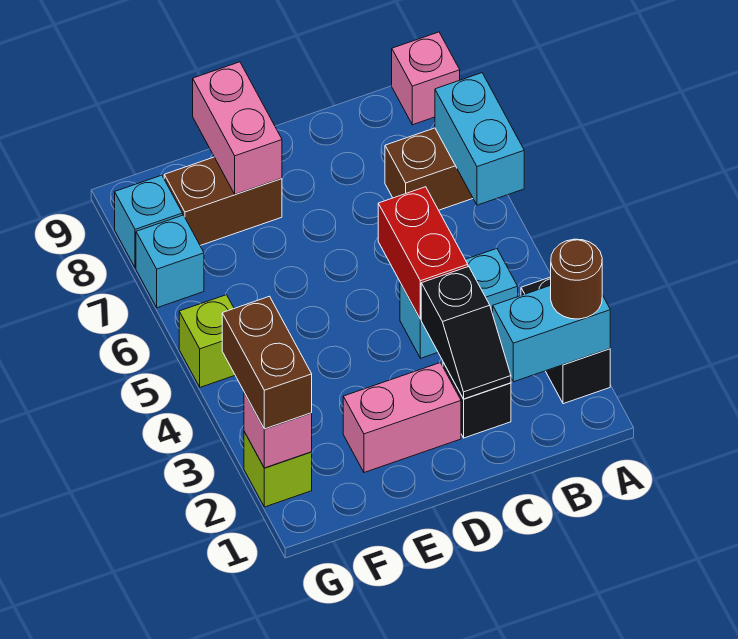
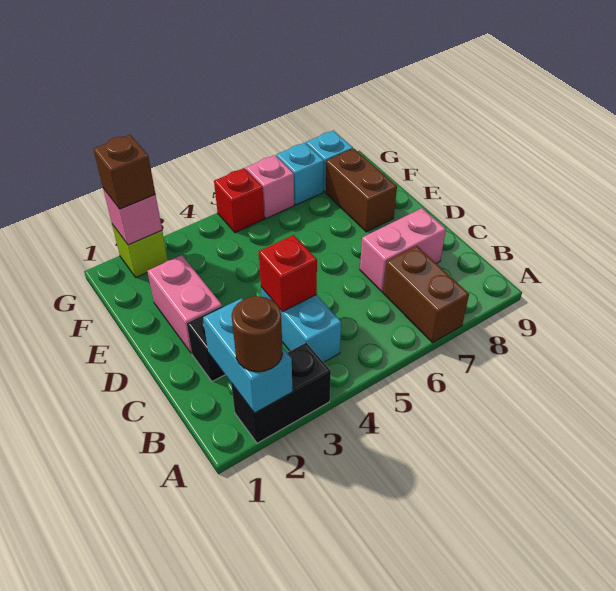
cyan brick A6:A7 level 2 -> none
pink brick A9 level 1 -> pink brick G6 level 1
black slope C2:C3 level 2 top 3 -> none
red brick C4:C5 level 2 -> red brick C4 level 2
pink brick E8:E9 level 2 -> pink brick C7:C8 level 1
brown brick G2:G3 level 3 -> brown brick G2 level 3
lime brick G5 level 1 -> red brick G5 level 1

